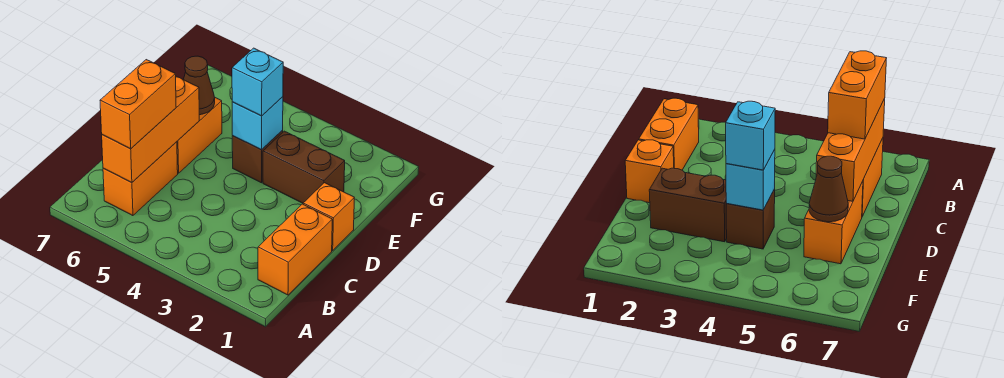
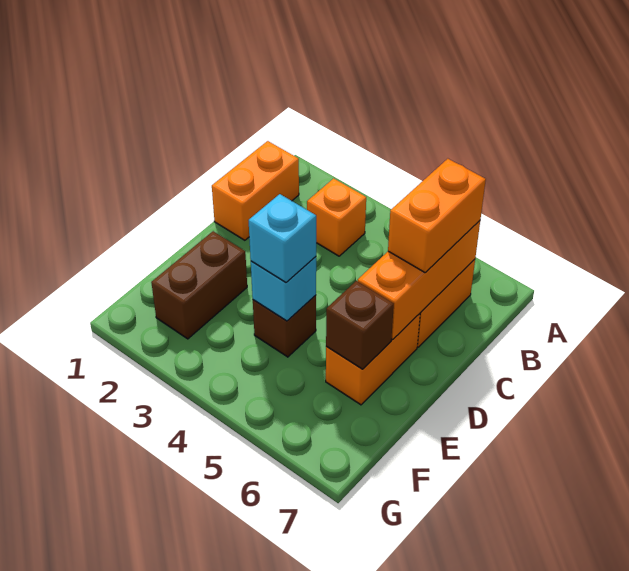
orange brick D1 level 1 -> orange brick B3 level 1
brown brick E2:E3 level 1 -> brown brick E2:F2 level 1
brown cone E6 level 2 -> brown brick E6 level 2

